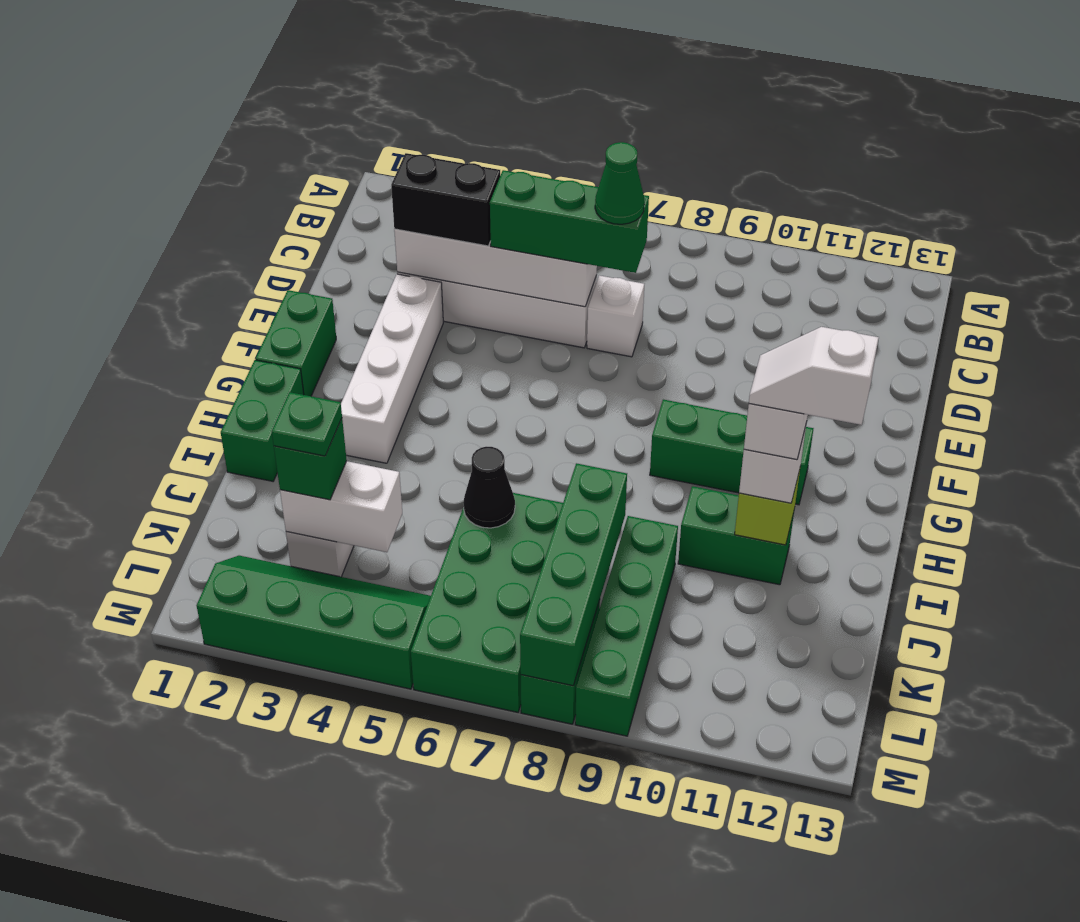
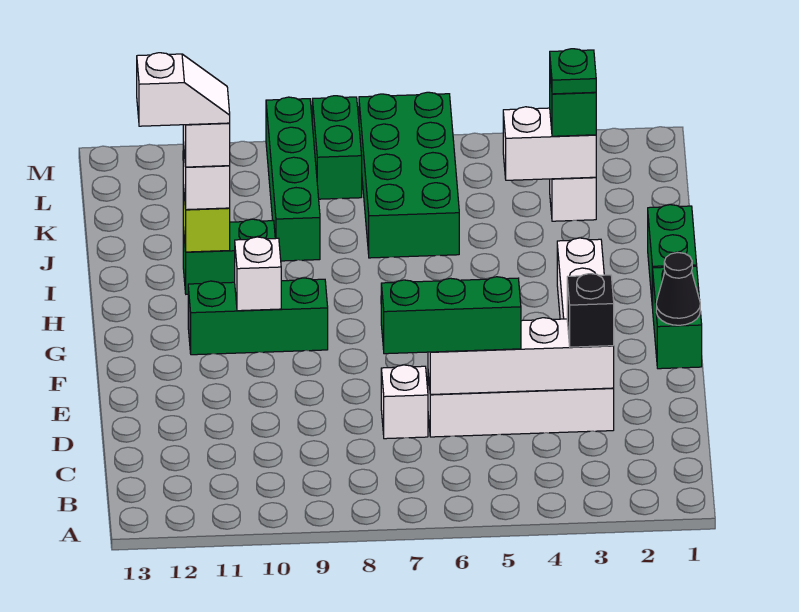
black brick D3:D4 level 3 -> black brick D3 level 3
green cone D7 level 4 -> none
none -> white brick G10 level 2
black cone J6 level 2 -> black cone F1 level 2
green brick J8:M8 level 2 -> none
green slope L2:M5 level 1 top M -> none

